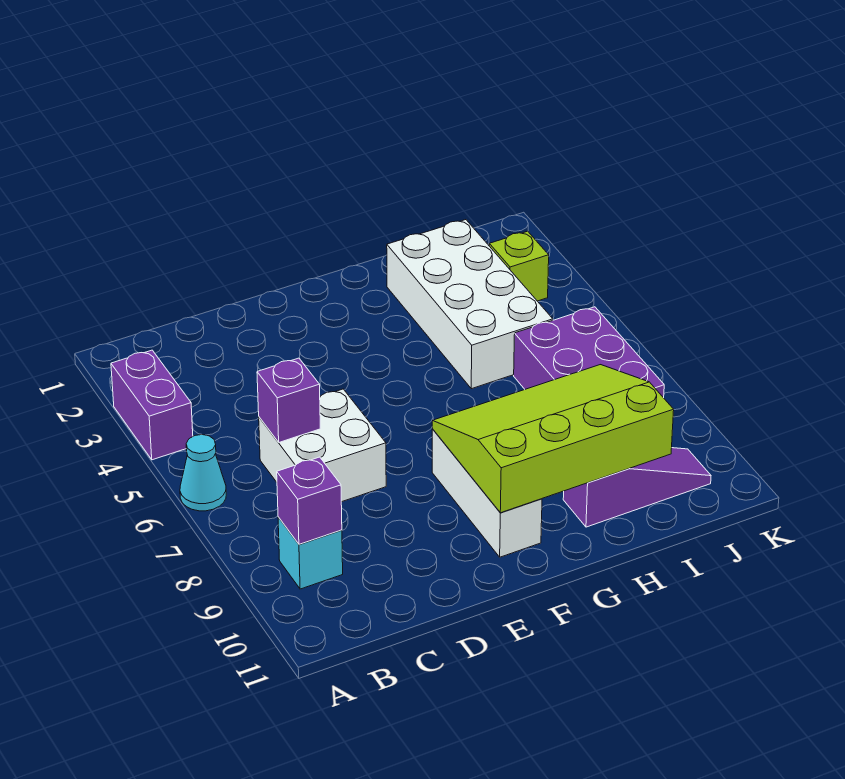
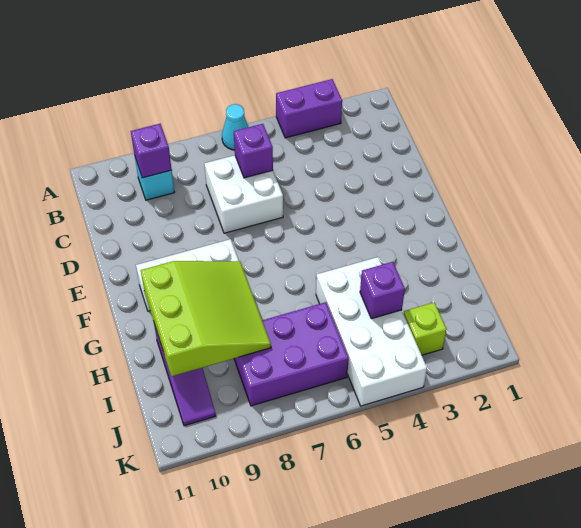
lime slope F8:I10 level 2 top 10 -> lime slope G8:I10 level 2 top 10
white brick H2:I5 level 1 -> white brick H4:K5 level 1
none -> purple brick I4 level 2

